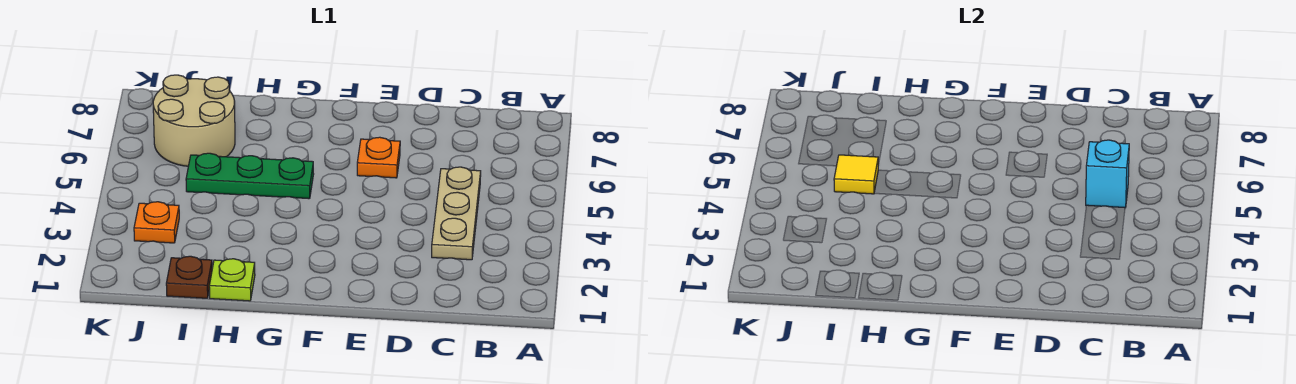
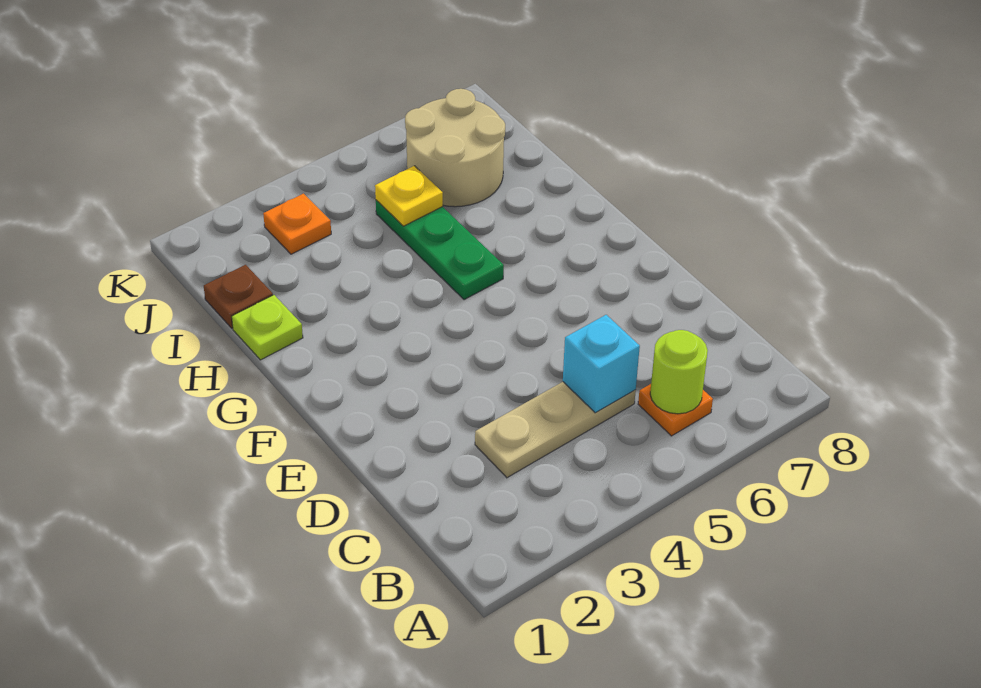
none -> lime round brick B6 level 2
orange plate E6 level 1 -> orange plate B6 level 1
yellow tile I5 level 2 -> yellow plate I5 level 2

